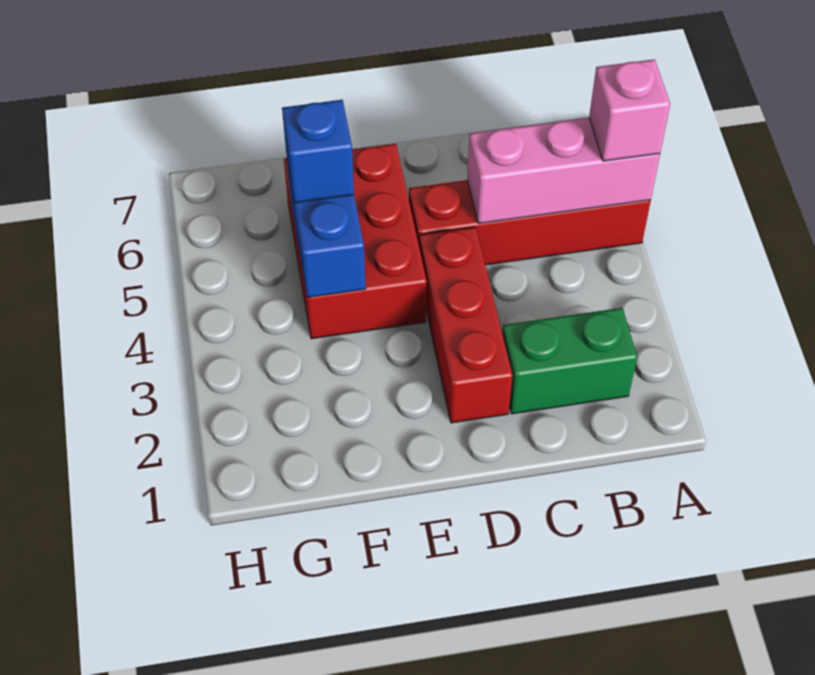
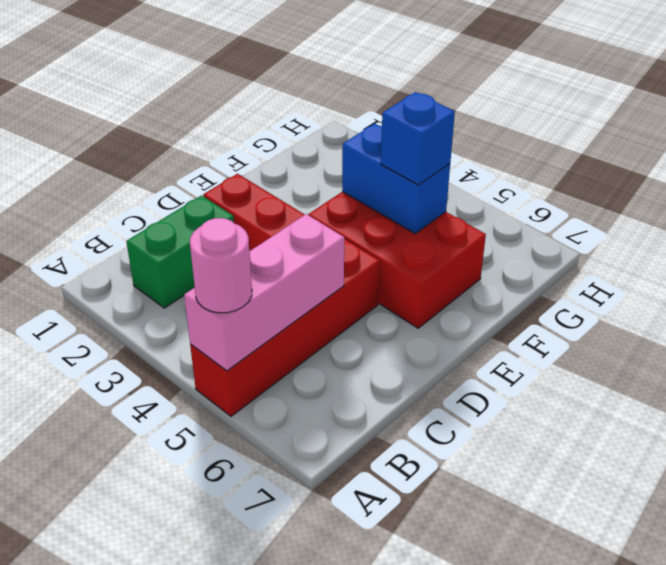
pink brick A5 level 3 -> pink round brick A5 level 3

